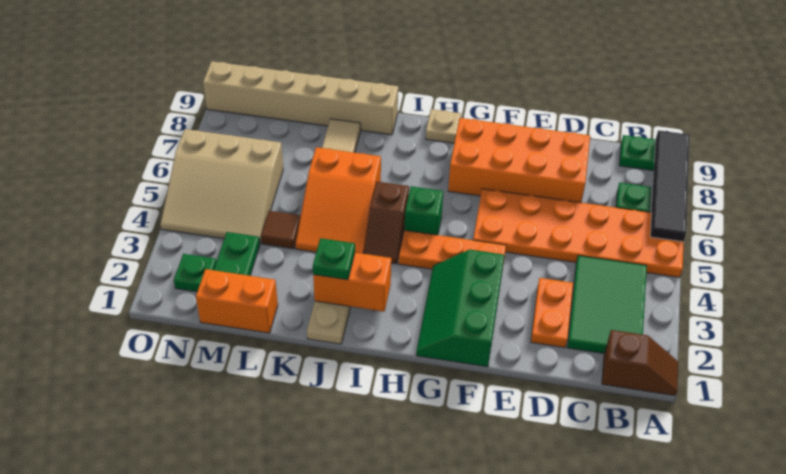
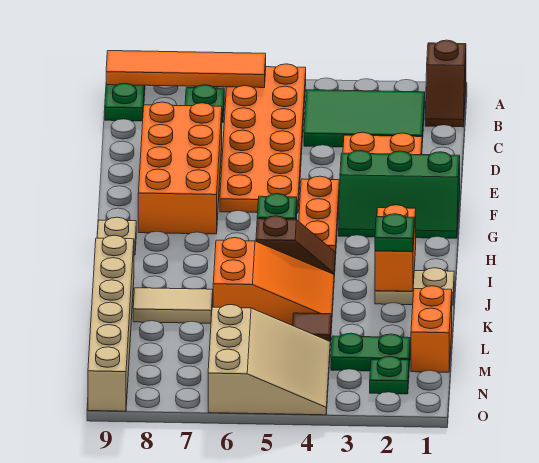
brown slope A1:B1 level 1 top B -> brown slope A1:B1 level 1 top A
black tile A6:A9 level 2 -> orange tile A6:A9 level 2

